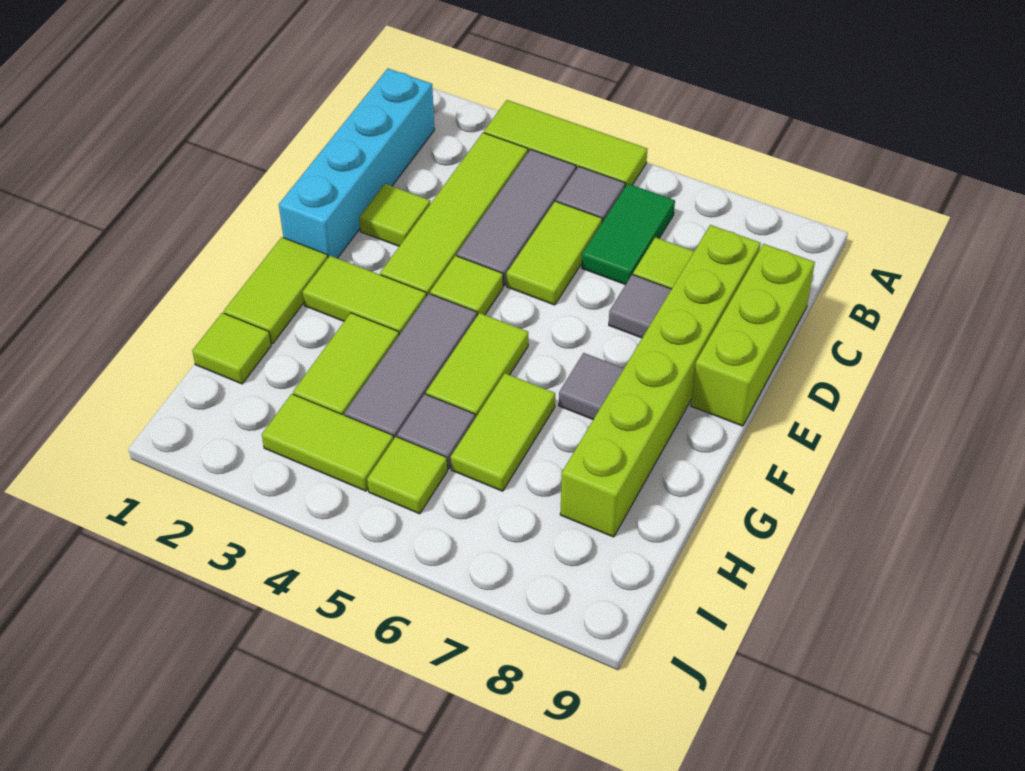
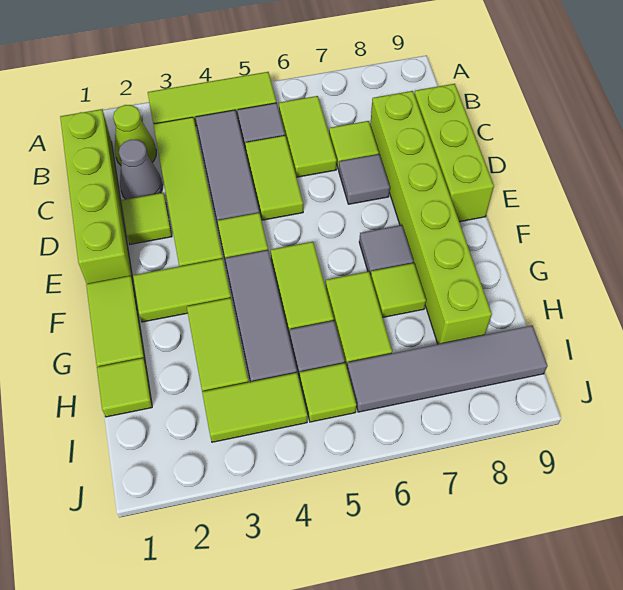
cyan brick B1:E1 level 1 -> lime brick B1:E1 level 1
none -> lime cone B2 level 1
green tile B6:C6 level 1 -> lime tile B6:C6 level 1
none -> grey cone C2 level 1
none -> lime tile G7 level 1
none -> grey tile I6:I9 level 1

